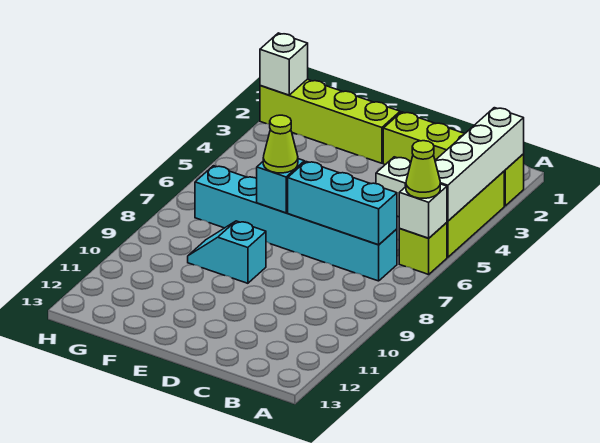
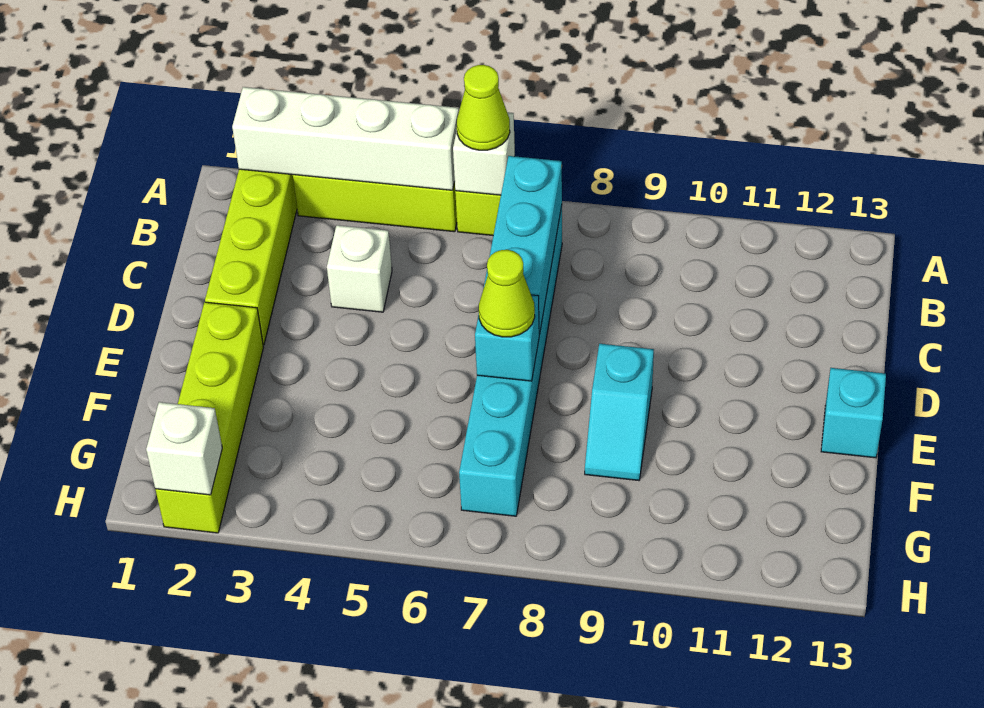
none -> cyan brick E13 level 1

